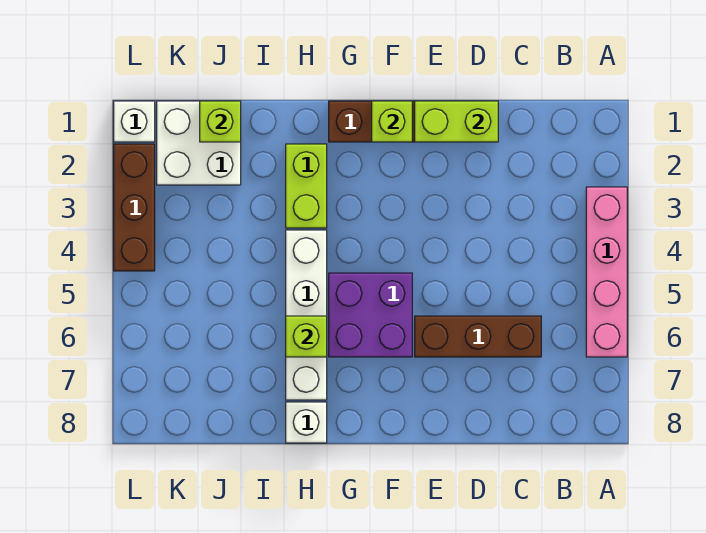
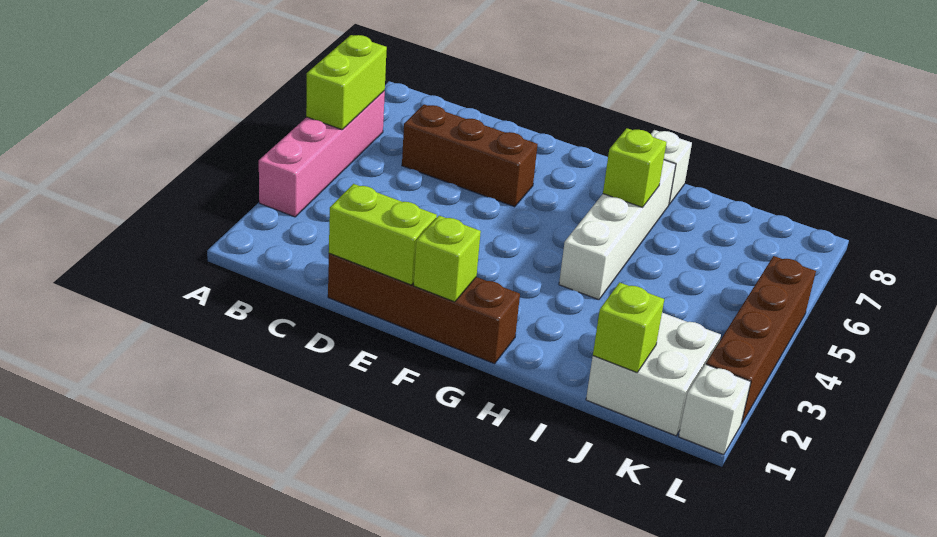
purple brick F5:G6 level 1 -> none
lime brick H2:H3 level 1 -> lime brick A5:A6 level 2
brown brick L2:L4 level 1 -> brown brick L2:L5 level 1

